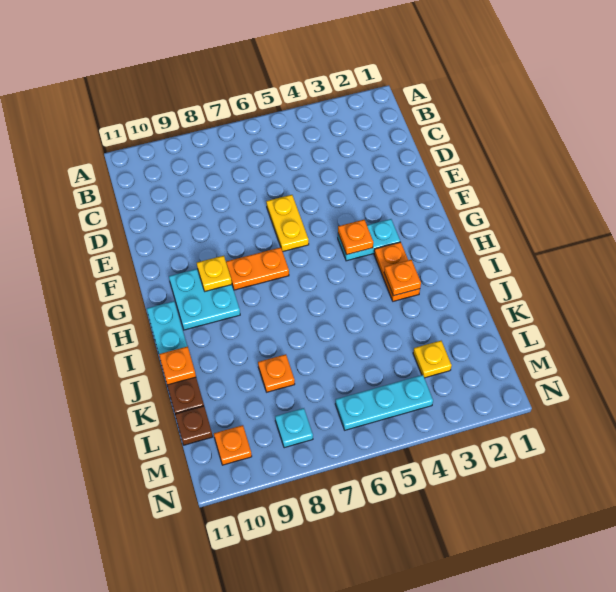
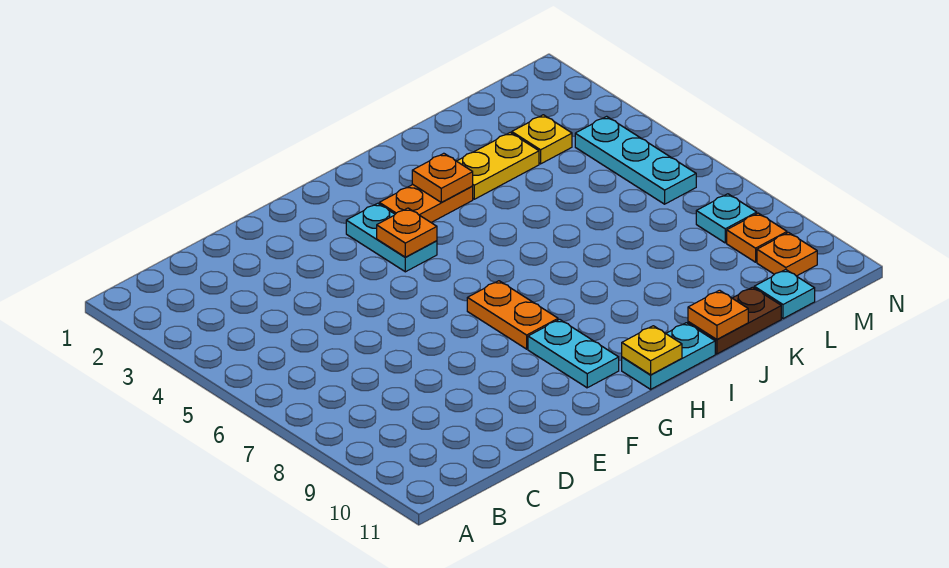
yellow plate E6:F6 level 1 -> yellow plate J3:K3 level 1
cyan plate G9:H10 level 1 -> cyan plate G9:G10 level 1
yellow plate G9 level 2 -> yellow plate H11 level 2
orange plate K8 level 1 -> orange plate M9 level 1
brown plate L11 level 1 -> cyan plate L11 level 1

